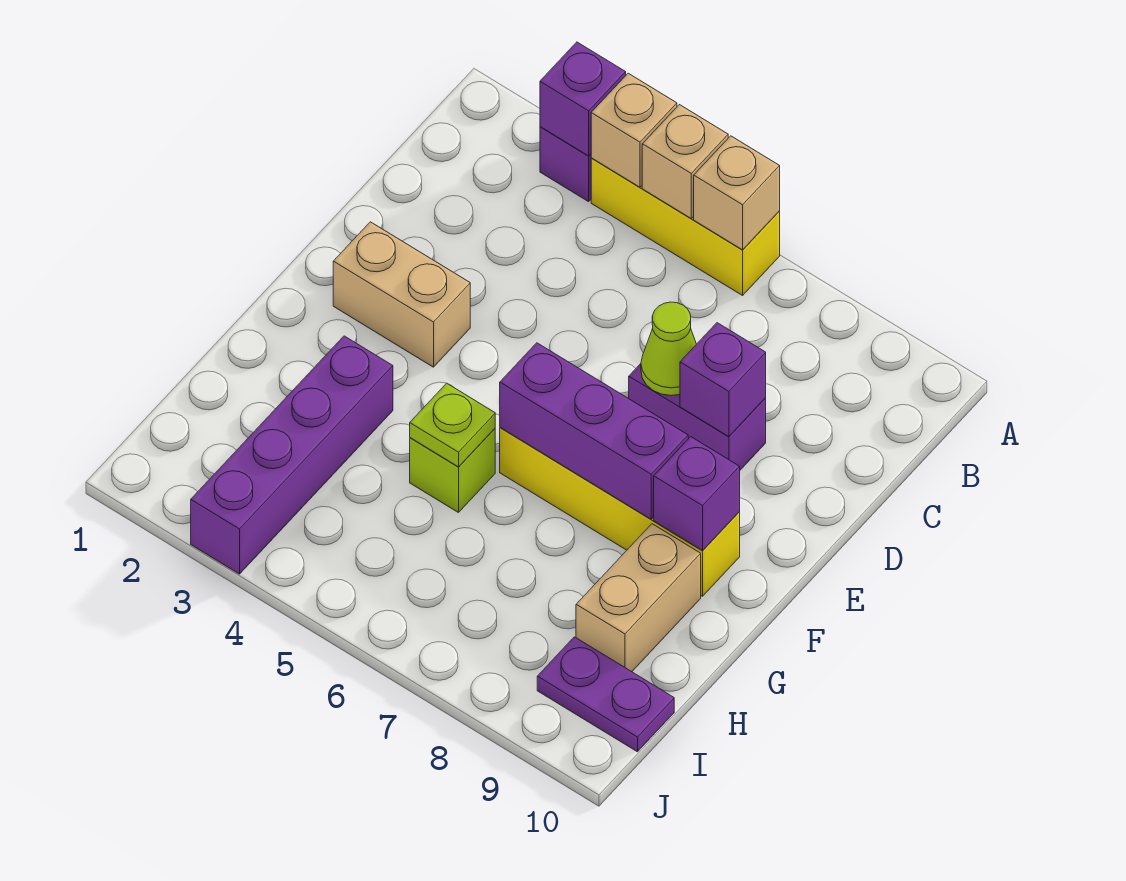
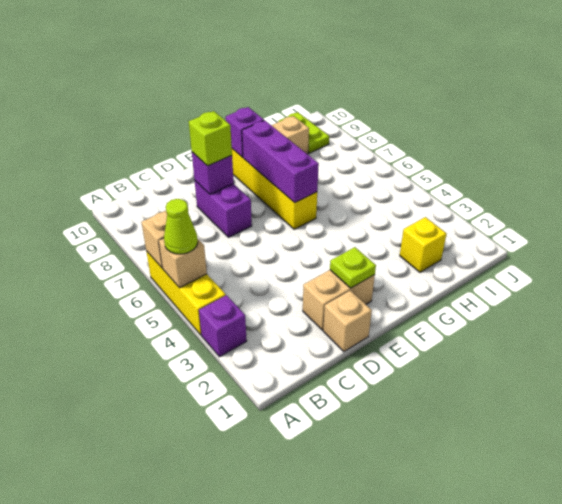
purple brick A3 level 2 -> none
tan brick A4 level 2 -> tan brick D1 level 1
lime cone D7 level 2 -> lime cone A5 level 3
tan brick E2:E3 level 1 -> tan brick D2:E2 level 1
purple brick G3:J3 level 1 -> none
lime brick G5 level 1 -> lime brick D8 level 3
lime plate G5 level 2 -> lime plate E2 level 2
none -> yellow brick H2 level 1
purple plate I9:I10 level 1 -> lime plate I9:I10 level 1

